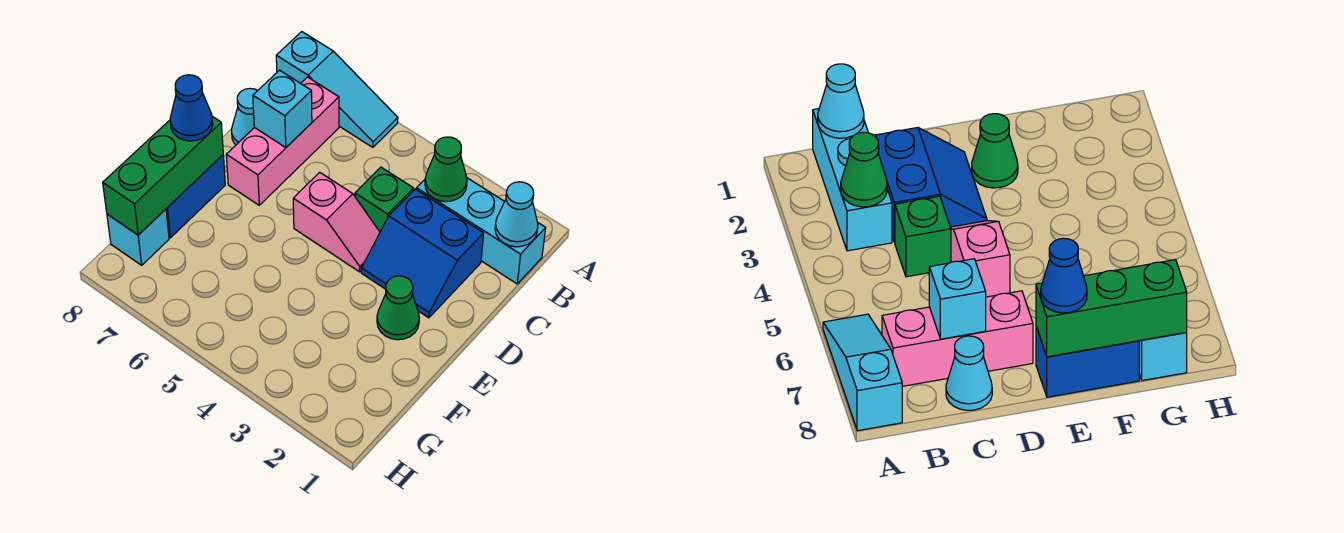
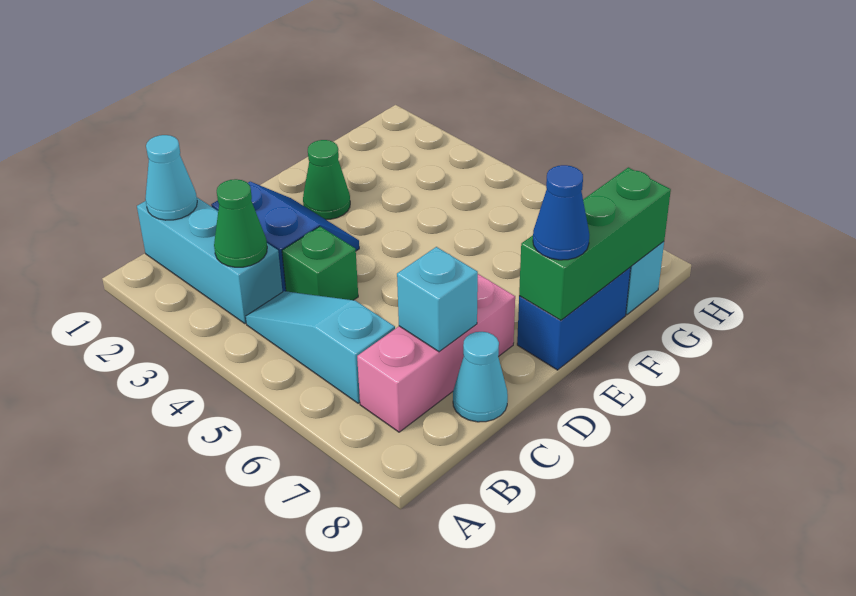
cyan slope A6:A8 level 1 top 8 -> cyan slope B4:B6 level 1 top 6
pink slope D4:D5 level 1 top 5 -> none

